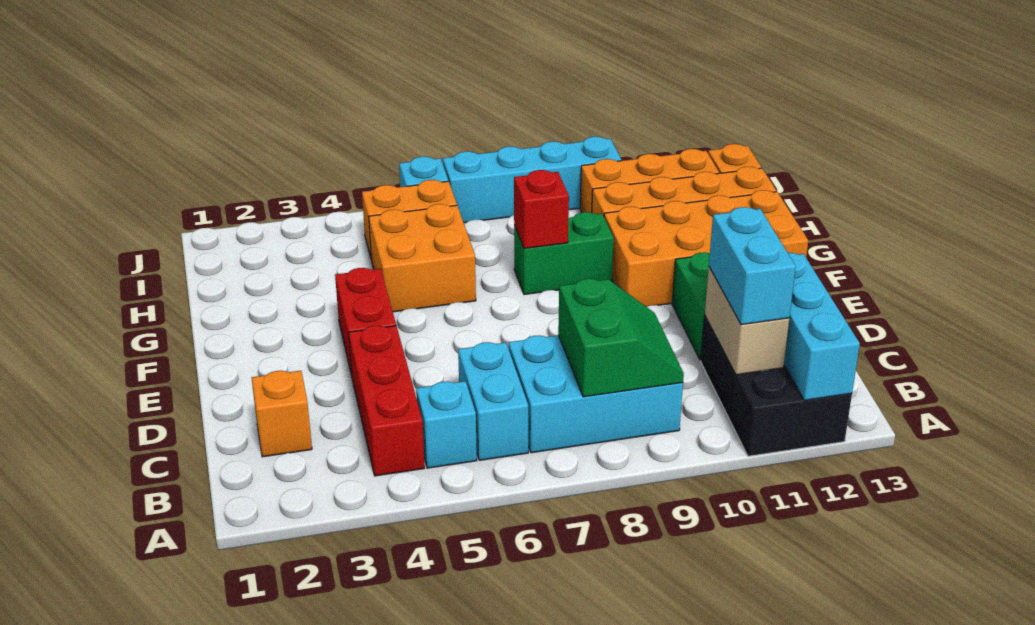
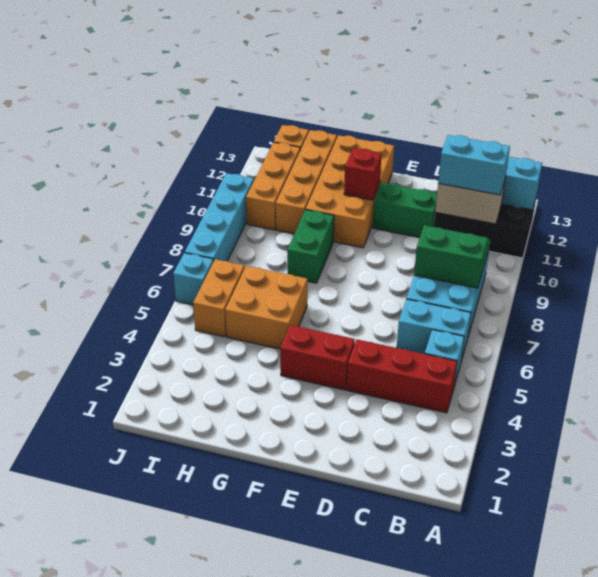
orange brick C2 level 1 -> none
red brick G8 level 2 -> red brick F11 level 2

